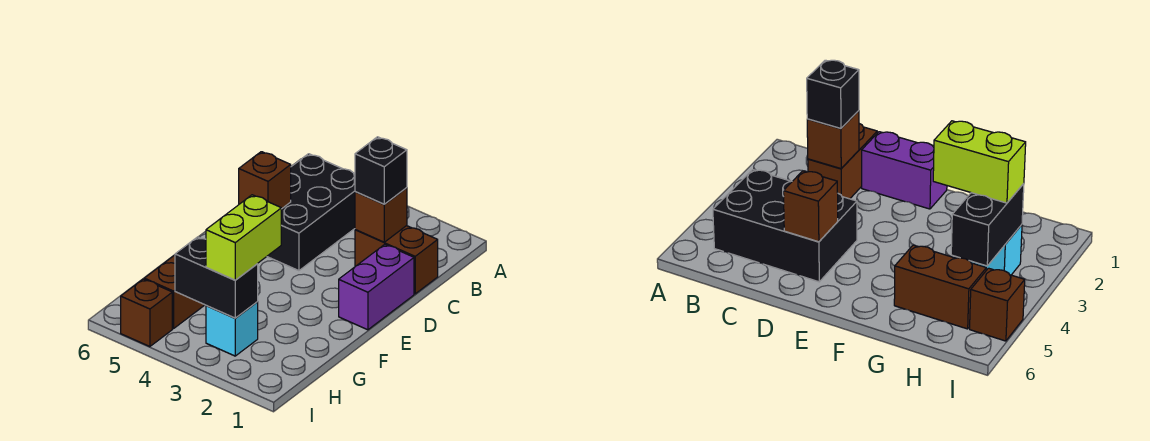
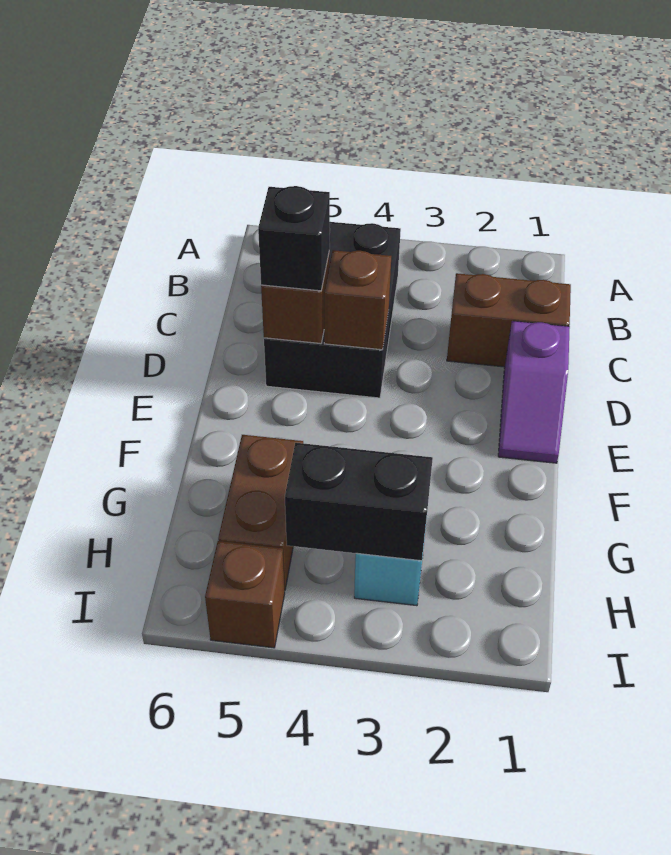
brown brick C2 level 2 -> brown brick D4 level 2
black brick C2 level 3 -> black brick D5 level 3
purple brick D1:E1 level 1 -> purple slope D1:E1 level 1 top D
lime brick G3:H3 level 3 -> none

